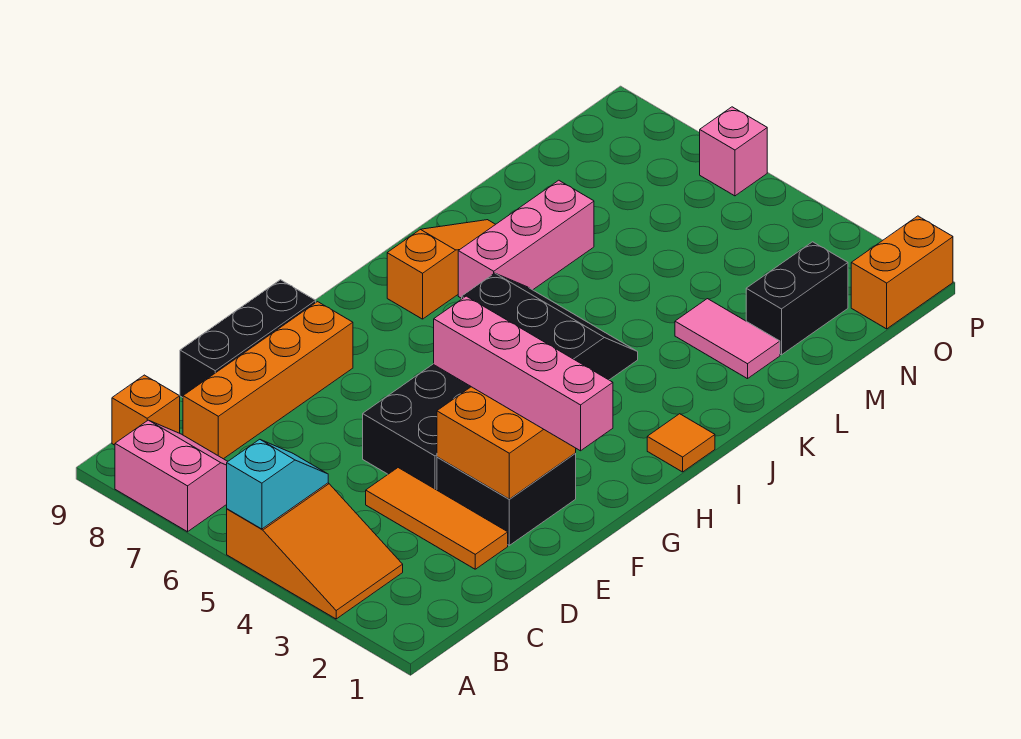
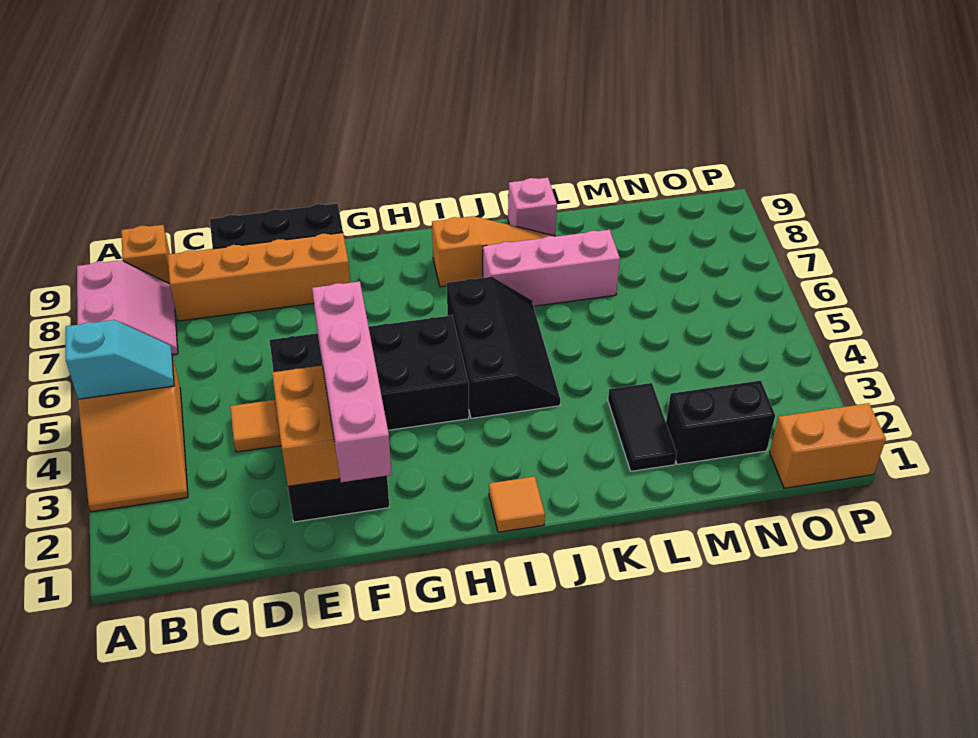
orange tile D2:D4 level 1 -> orange tile D4 level 1
pink tile L2:L3 level 1 -> black tile L2:L3 level 1
pink brick P6 level 1 -> pink brick K9 level 1

